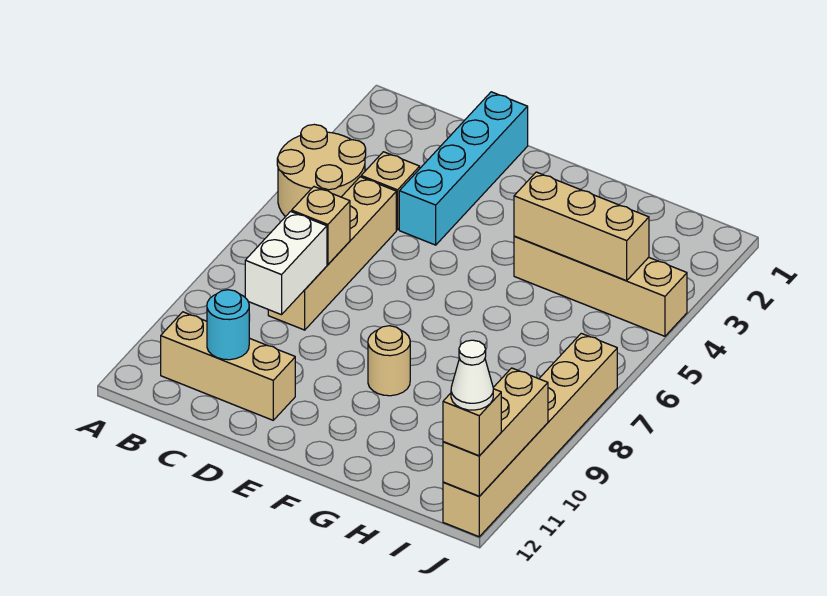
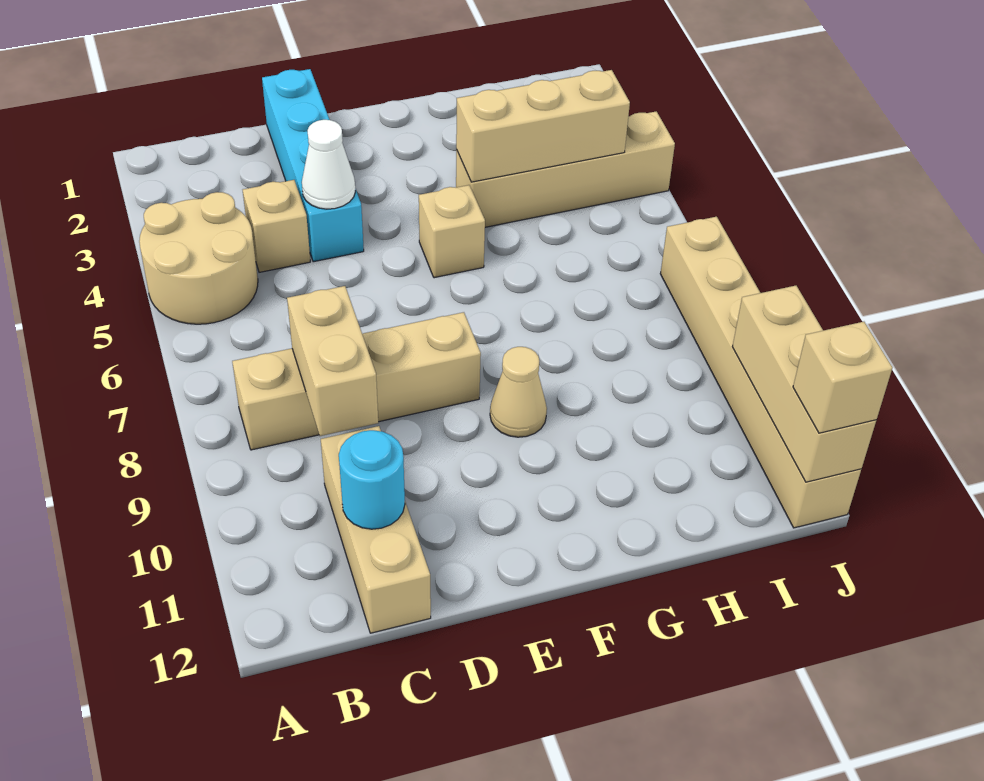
tan brick B11:D11 level 1 -> tan brick C10:C12 level 1
tan brick C5:C8 level 1 -> tan brick B8:E8 level 1
tan brick C7 level 2 -> tan brick F5 level 1
white brick C8:C9 level 2 -> tan brick C8:C9 level 2
tan round brick F9 level 1 -> tan cone F9 level 1
white cone J12 level 4 -> white cone D4 level 2

